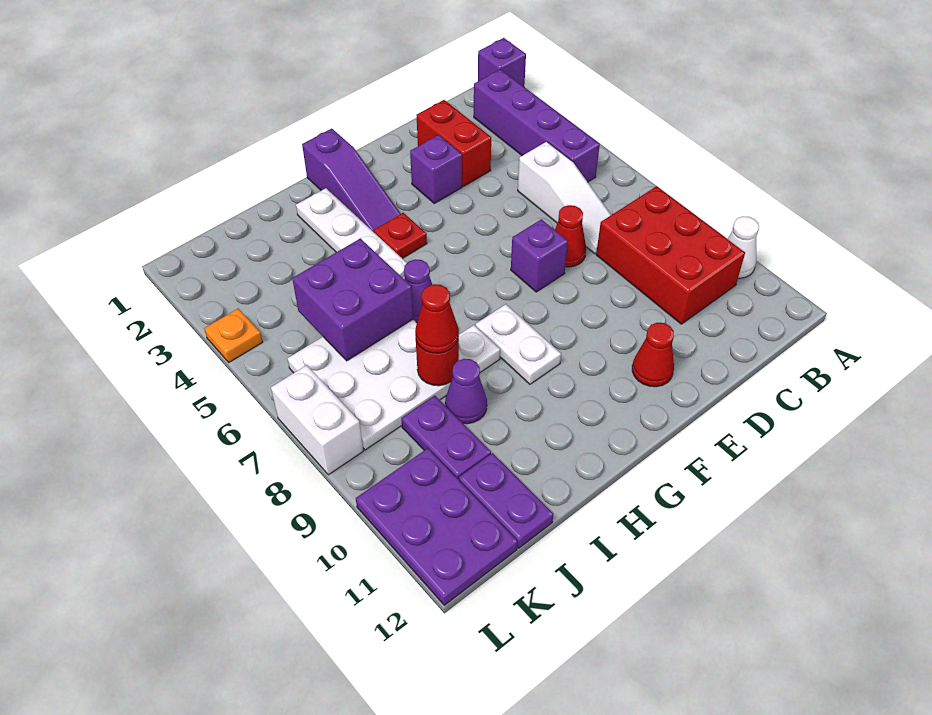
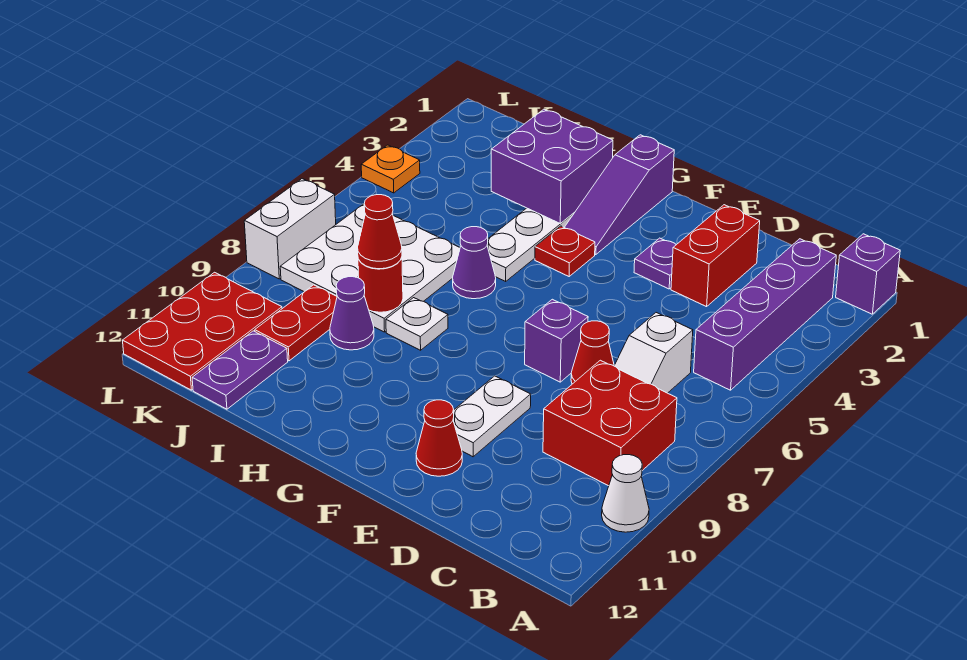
red brick B8:C10 level 1 -> red brick B8:C9 level 1
white slope C5:C7 level 1 top 5 -> white slope C6:C7 level 1 top 6
purple brick E3 level 1 -> purple plate E3 level 1
white plate G8:G9 level 1 -> white plate E9:E10 level 1
purple brick I5:J6 level 2 -> purple brick H2:I3 level 2
purple plate J9:J10 level 1 -> red plate J9:J10 level 1
purple plate K10:L12 level 1 -> red plate K10:L12 level 1

